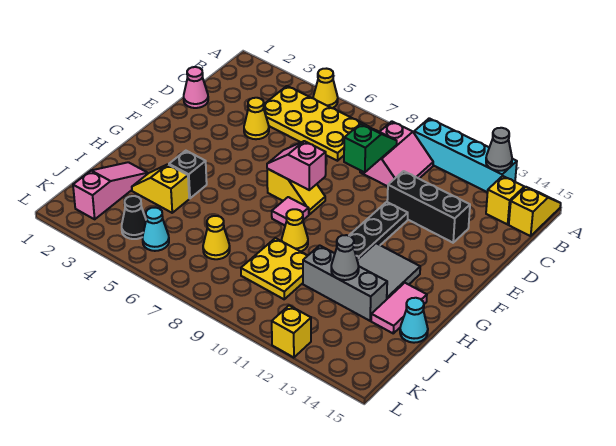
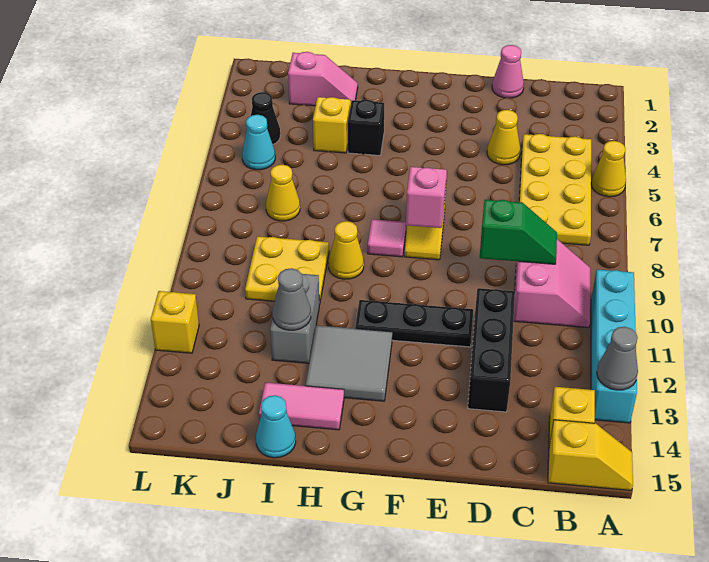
pink slope B9:C10 level 1 top 9 -> pink slope B9:C10 level 1 top C
pink slope I2:K2 level 1 top K -> pink slope I2:J2 level 1 top J
grey brick I11:I13 level 1 -> grey brick I11:I12 level 1

